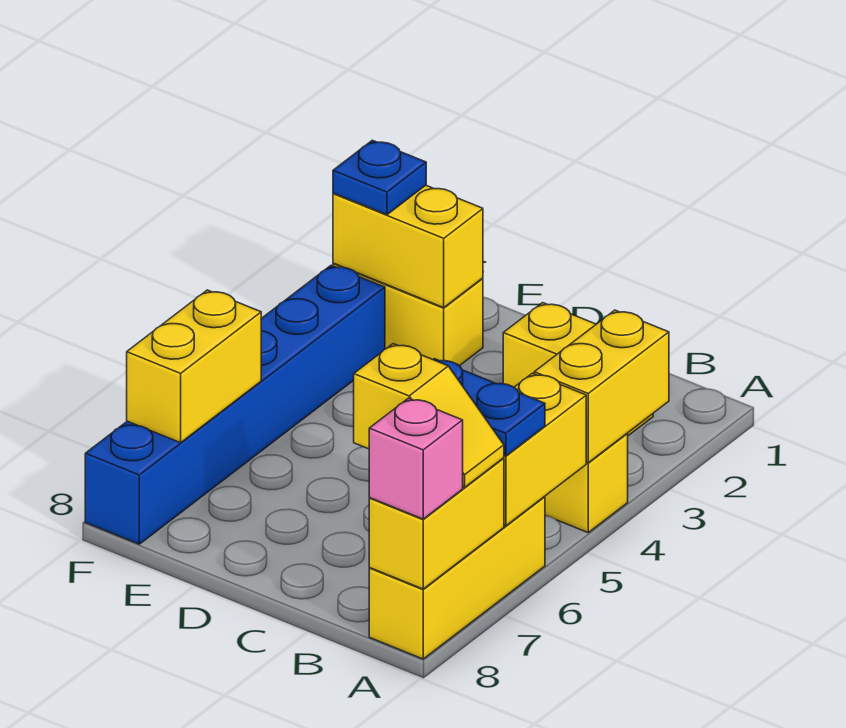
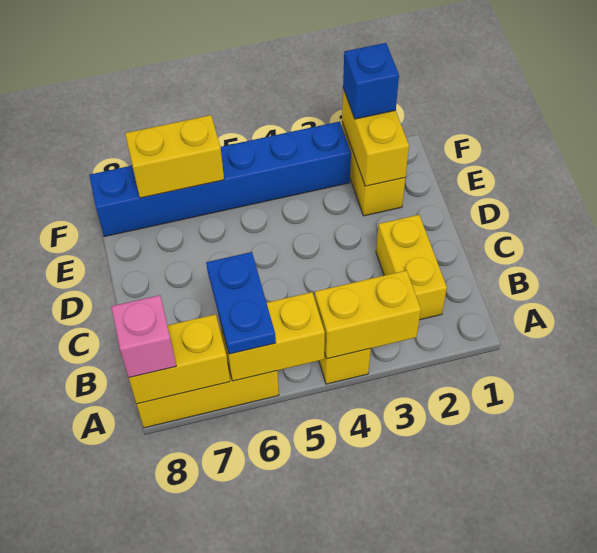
yellow slope A7:B7 level 3 top B -> none
blue plate F2 level 3 -> blue brick F2 level 3

